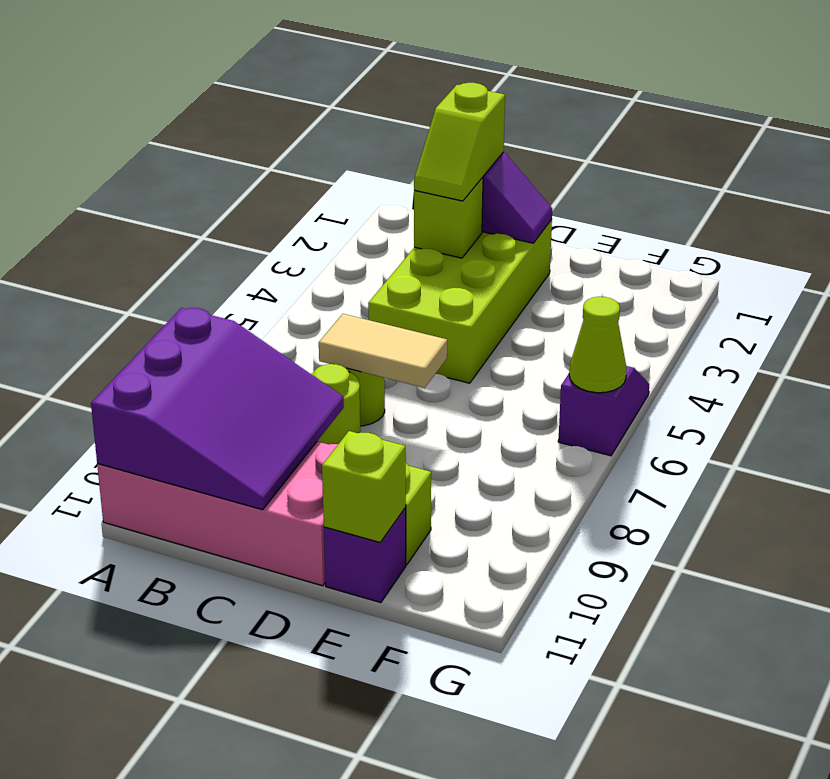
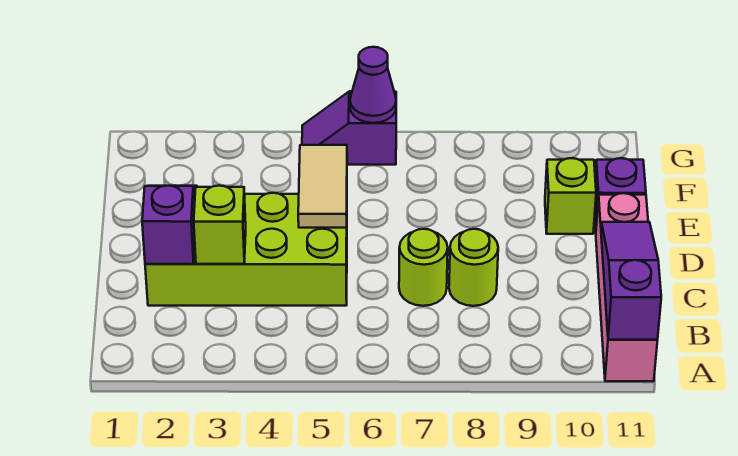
purple slope A9:C11 level 2 top A -> purple slope A11:C11 level 2 top A
pink brick A10:D11 level 1 -> pink brick A11:D11 level 1
lime slope C2:C3 level 3 top 2 -> none
tan tile C7:D7 level 2 -> tan tile D5:E5 level 2
lime brick E11 level 2 -> none
lime cone G6 level 2 -> purple cone G6 level 2

